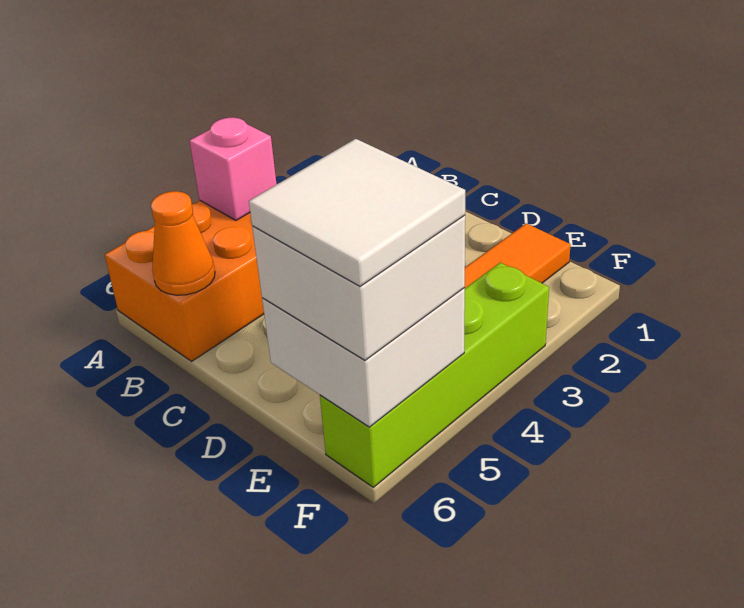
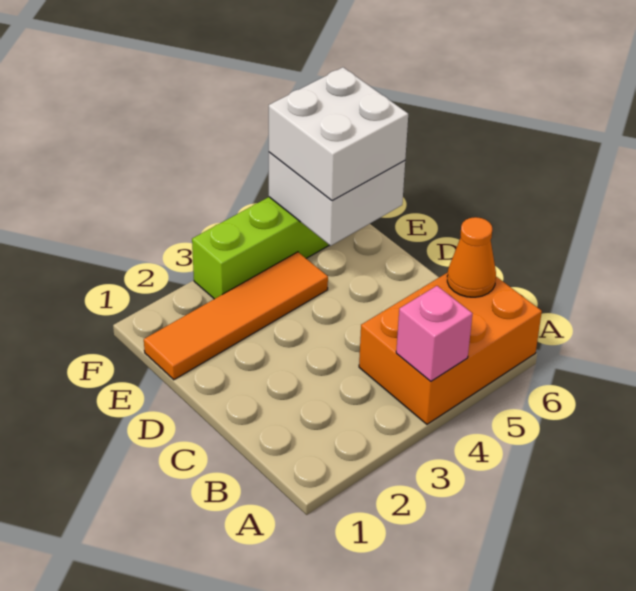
white tile E5:F6 level 4 -> none

